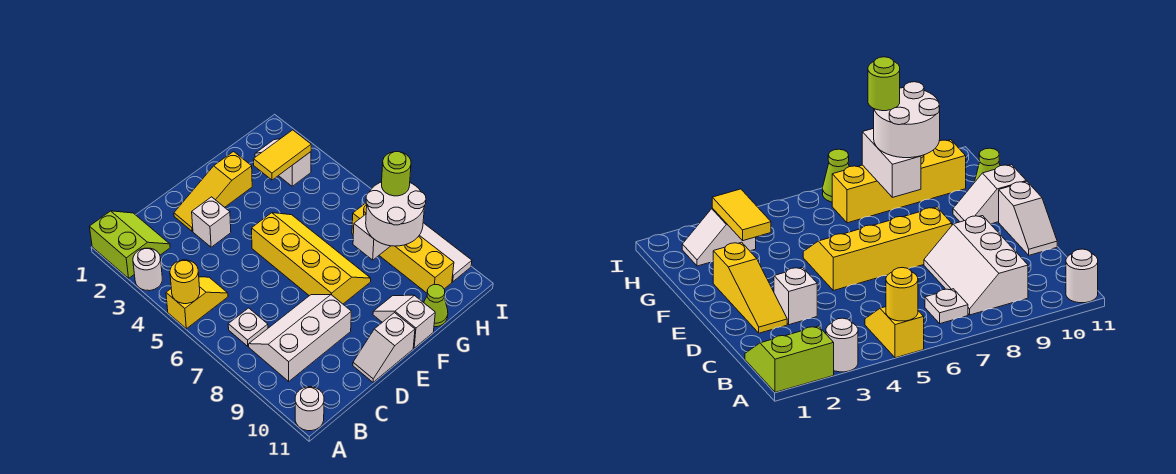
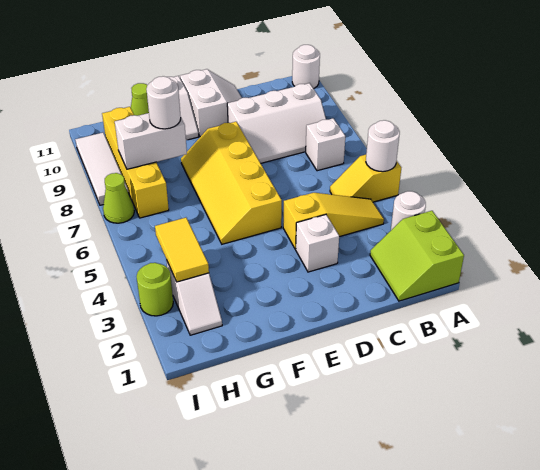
yellow round brick A5 level 2 -> white round brick A5 level 2
white plate B7 level 1 -> white brick B7 level 1
yellow slope D2:F2 level 1 top F -> yellow slope B4:D4 level 1 top D
white slope D11:E11 level 1 top E -> white slope D10:E11 level 1 top E
yellow tile G3:H3 level 2 -> yellow tile H3:H4 level 2
white round brick G8:H9 level 3 -> white round brick G8 level 3
lime round brick H8 level 4 -> lime round brick I3 level 1

